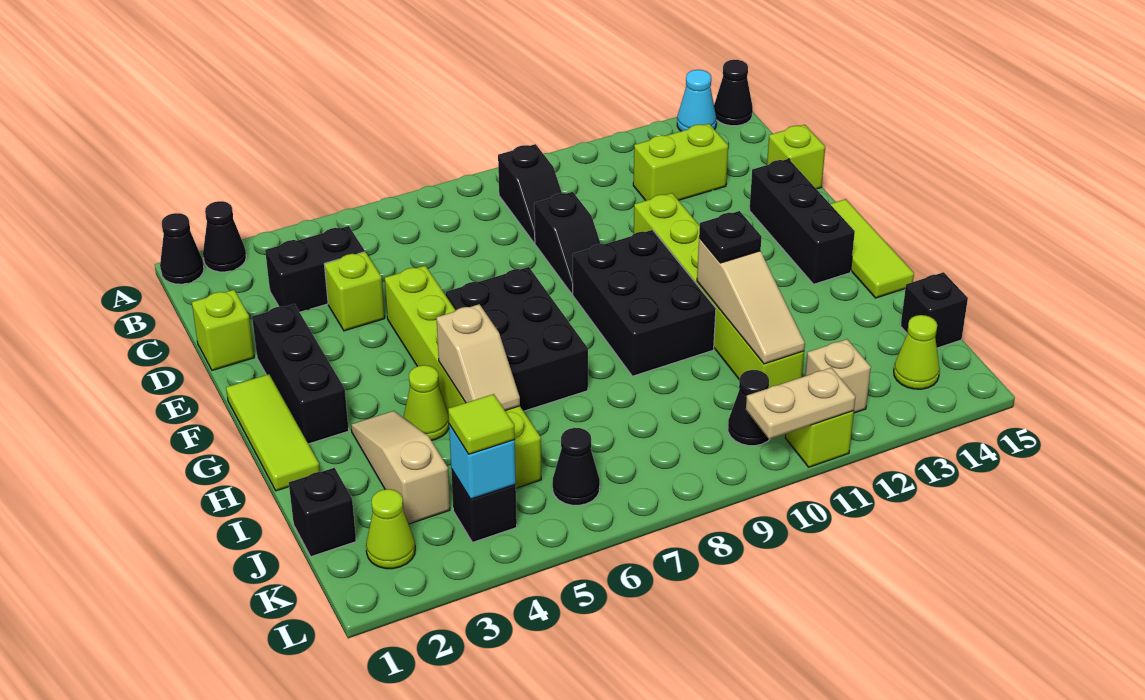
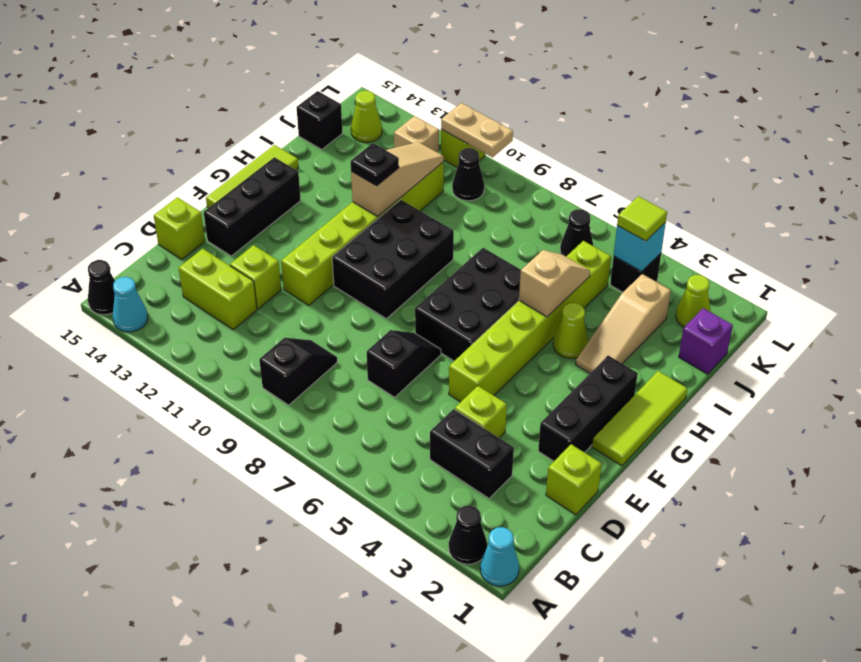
black cone A1 level 1 -> cyan cone A1 level 1
black slope D9:E9 level 1 top D -> black slope D7:E7 level 1 top D
none -> lime brick D12 level 1
black brick J1 level 1 -> purple brick J1 level 1

